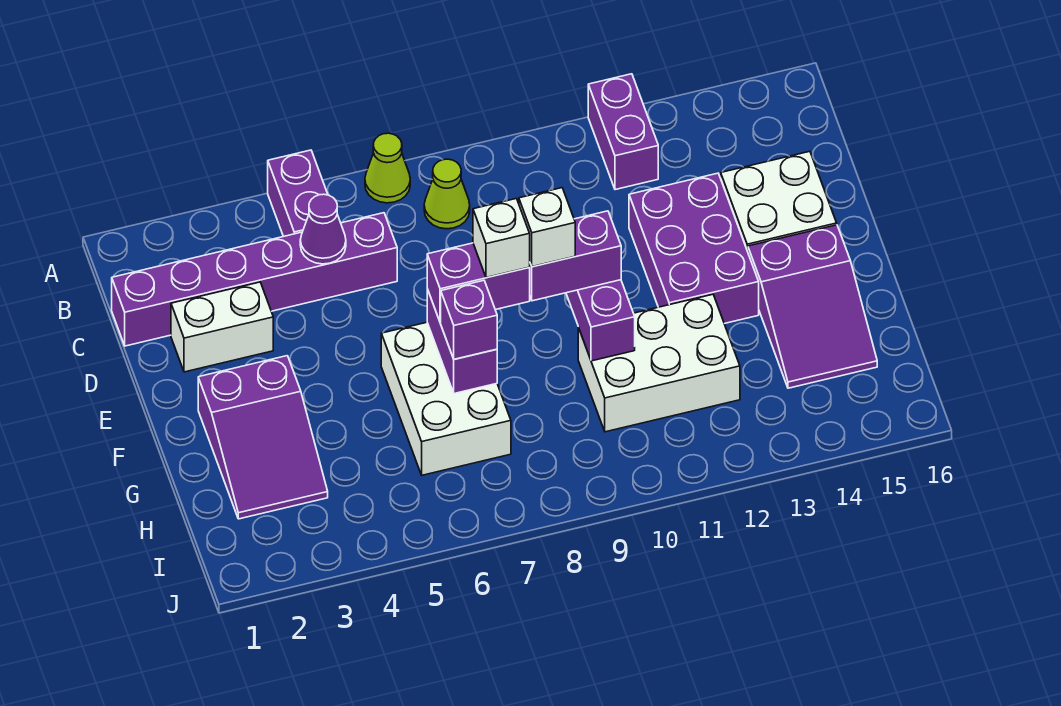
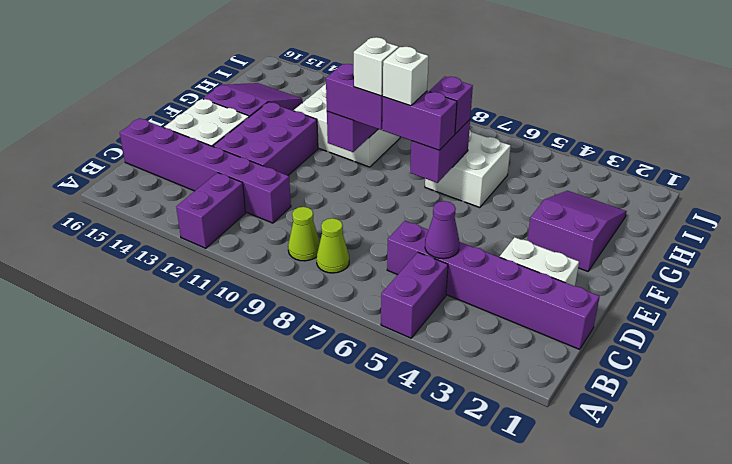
lime cone A7 level 1 -> lime cone B9 level 1
none -> purple brick C11:C16 level 1
white brick F6:H7 level 1 -> white brick G6:H7 level 1

